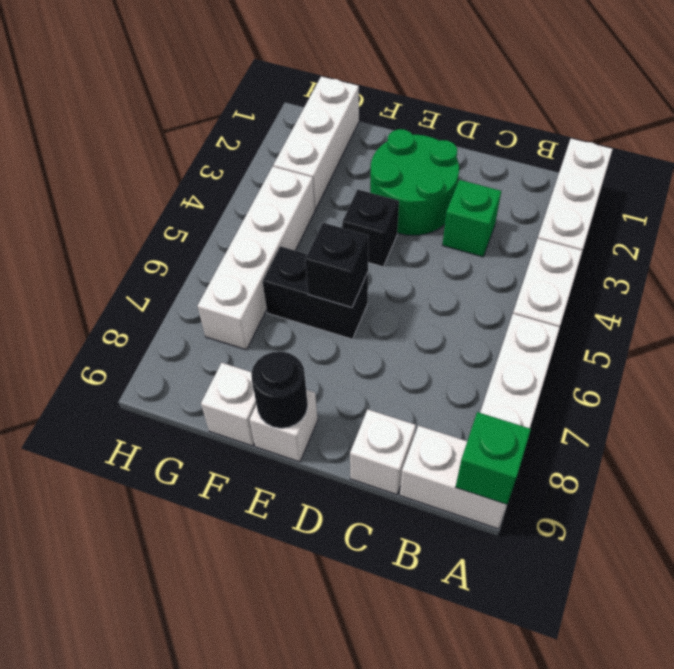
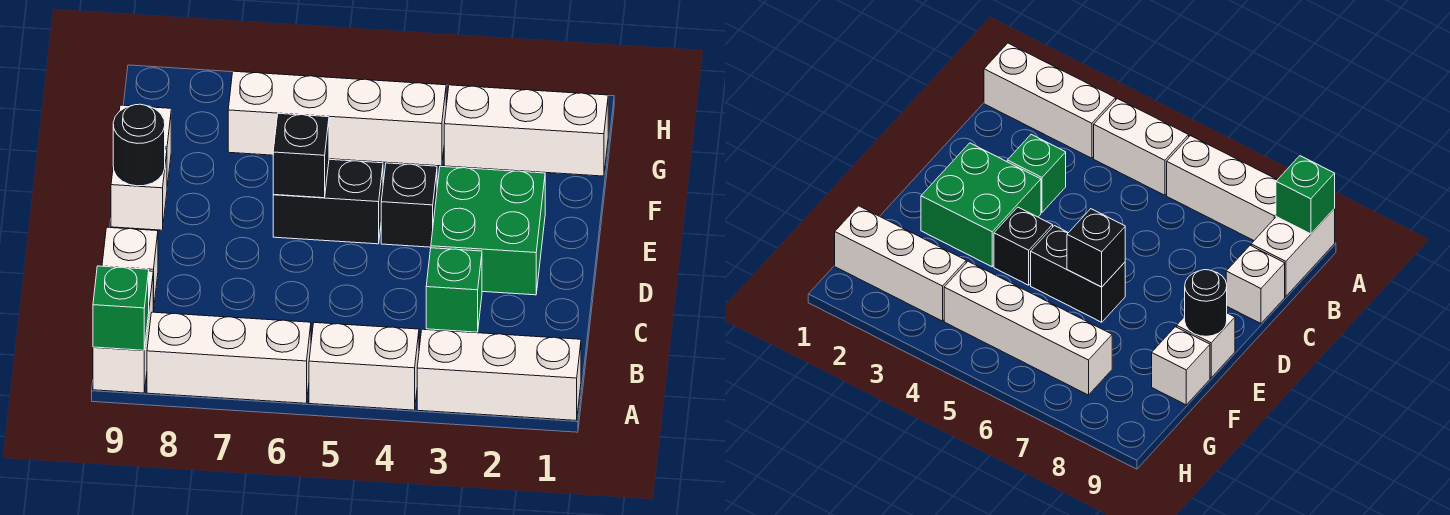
green round brick D2:E3 level 1 -> green brick D2:E3 level 1
black brick E6:F6 level 1 -> black brick E5:E6 level 1

